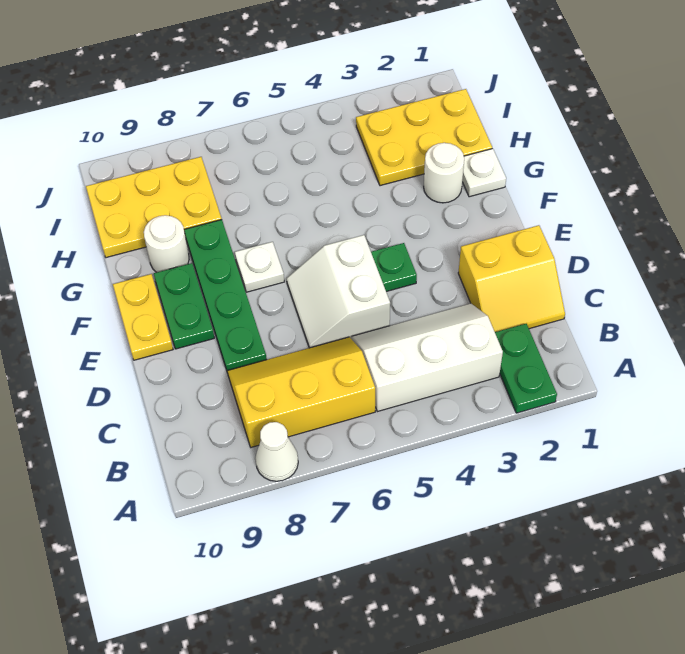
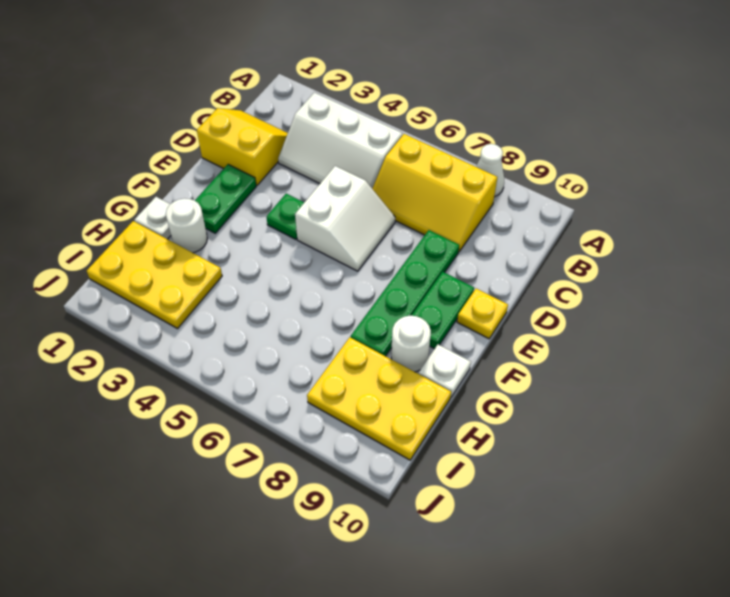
green plate A2:B2 level 1 -> green plate E2:F2 level 1
yellow plate E10:F10 level 1 -> yellow plate E10 level 1
white plate F7 level 1 -> white plate G10 level 1

